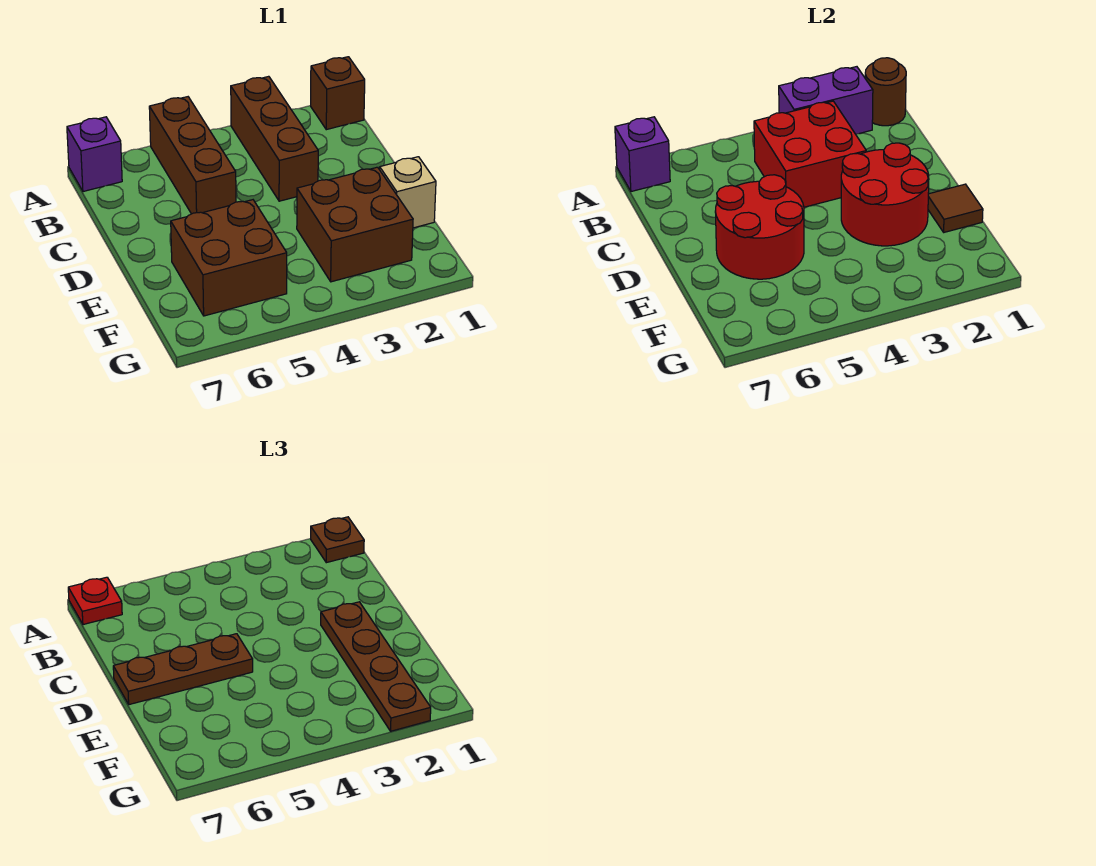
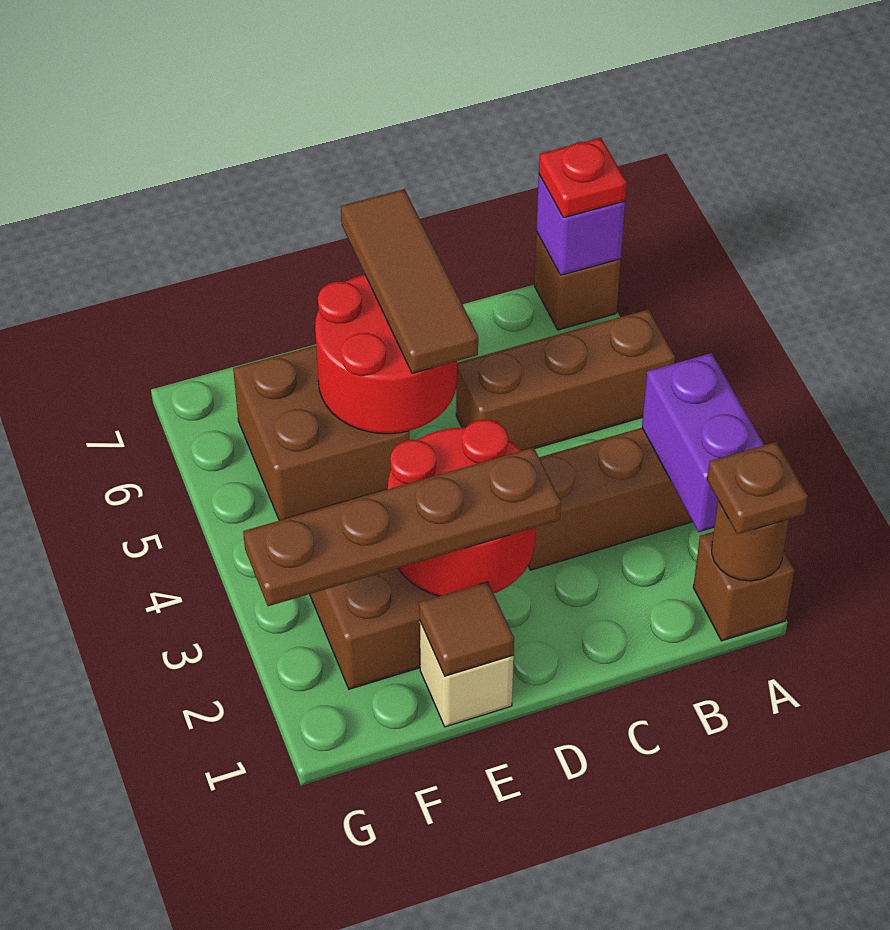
purple brick A7 level 1 -> brown brick A7 level 1
red brick B3:C4 level 2 -> none
brown plate D5:D7 level 3 -> brown tile D5:D7 level 3

